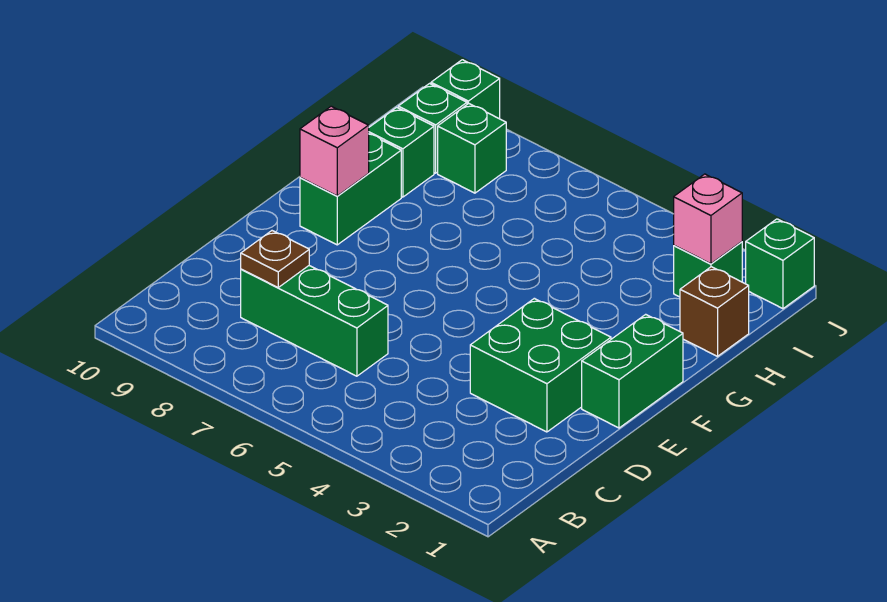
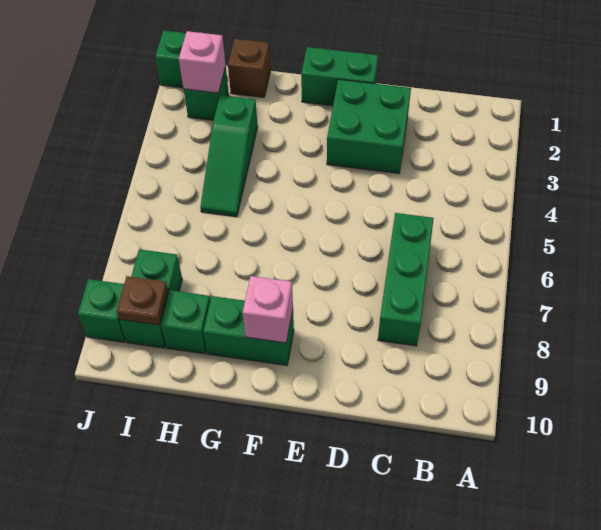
brown plate C8 level 2 -> brown plate I9 level 2
none -> green slope H3:H5 level 1 top 3

